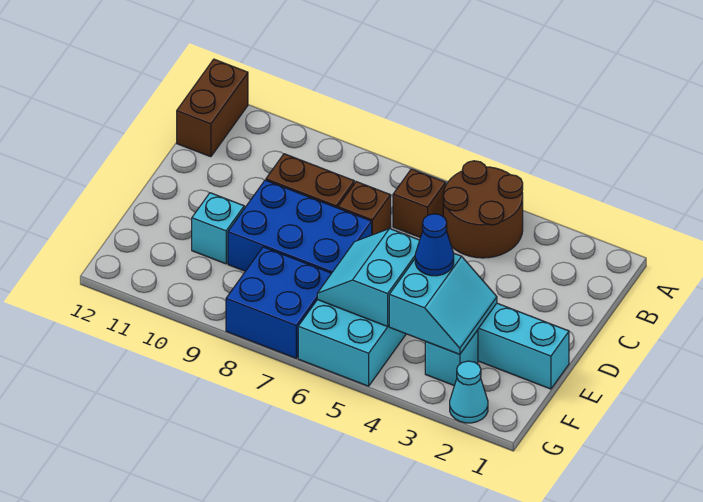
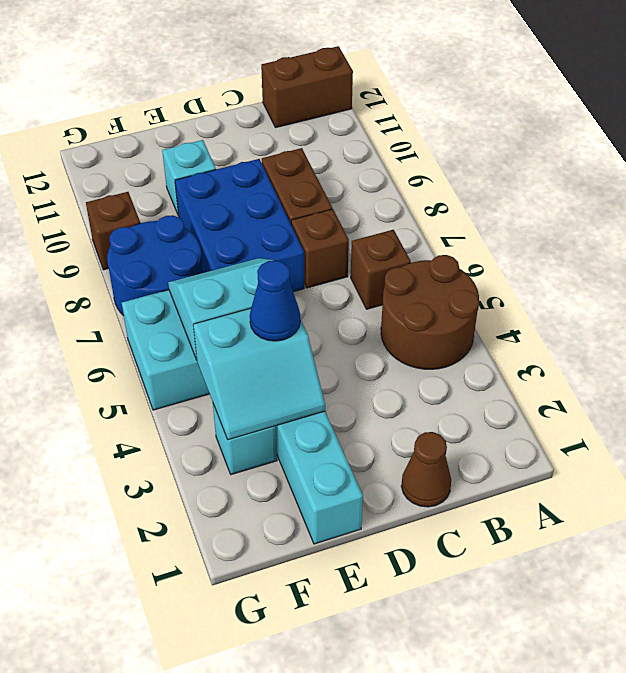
none -> brown cone C1 level 1
blue brick F7:G8 level 1 -> blue round brick F7:G8 level 1
cyan cone G2 level 1 -> none
none -> brown brick G9 level 1

